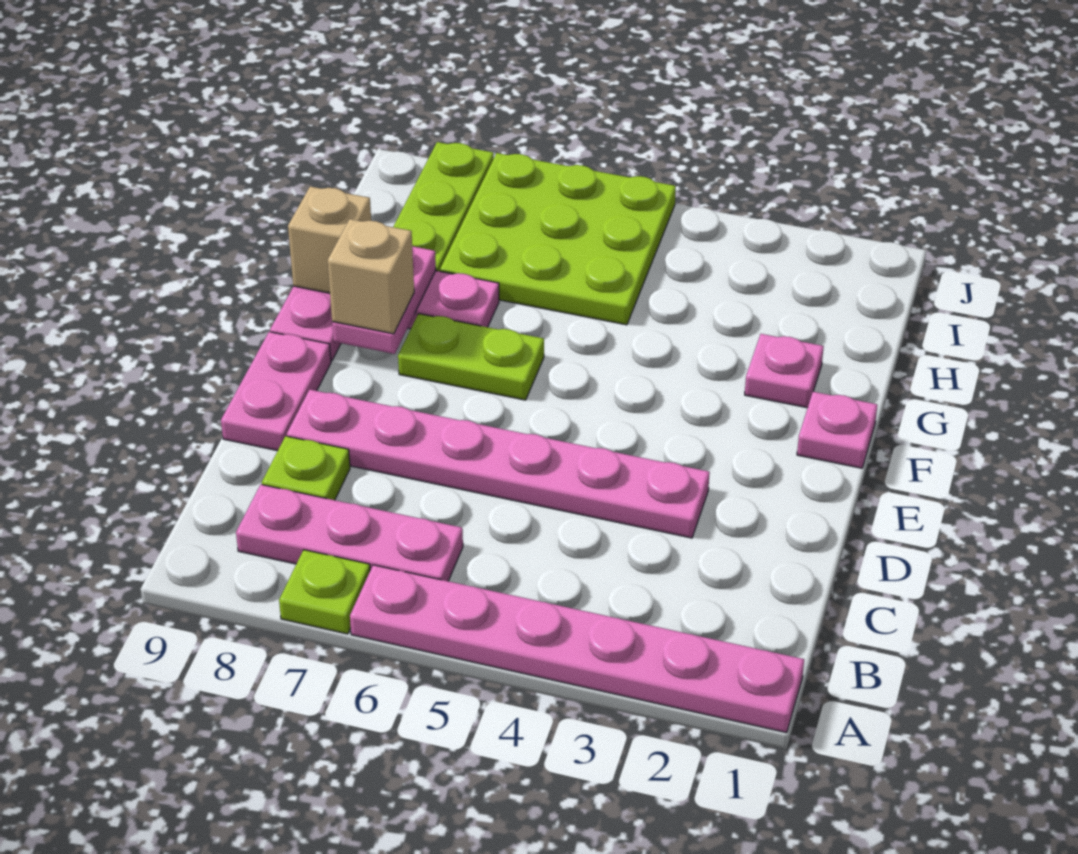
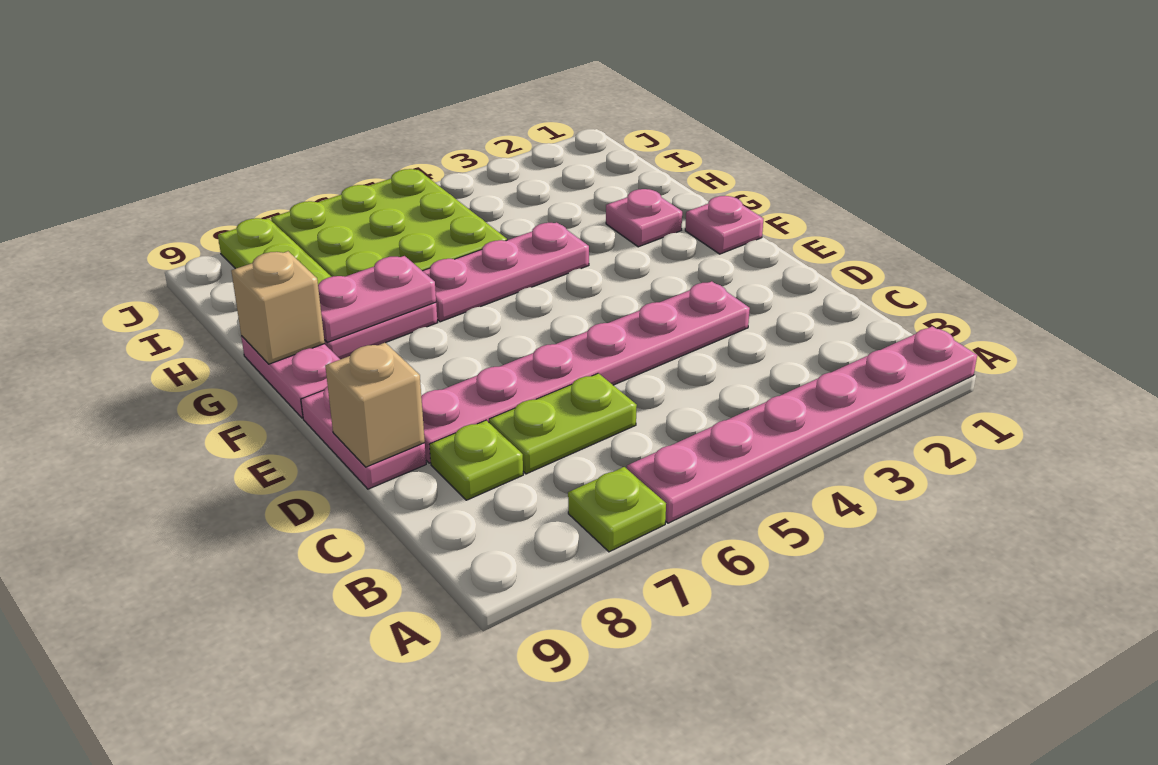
pink plate B6:B8 level 1 -> pink plate G4:G6 level 1
lime plate F6:F7 level 1 -> lime plate C6:C7 level 1
pink plate F8:G8 level 2 -> pink plate G7:G8 level 2
tan brick F8 level 3 -> tan brick D9 level 2

